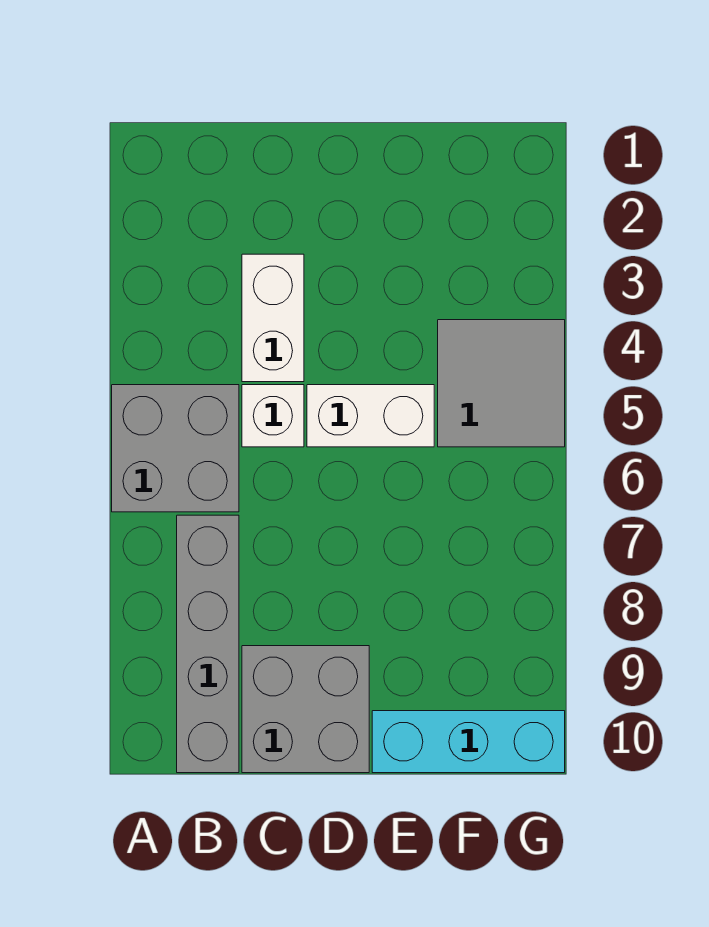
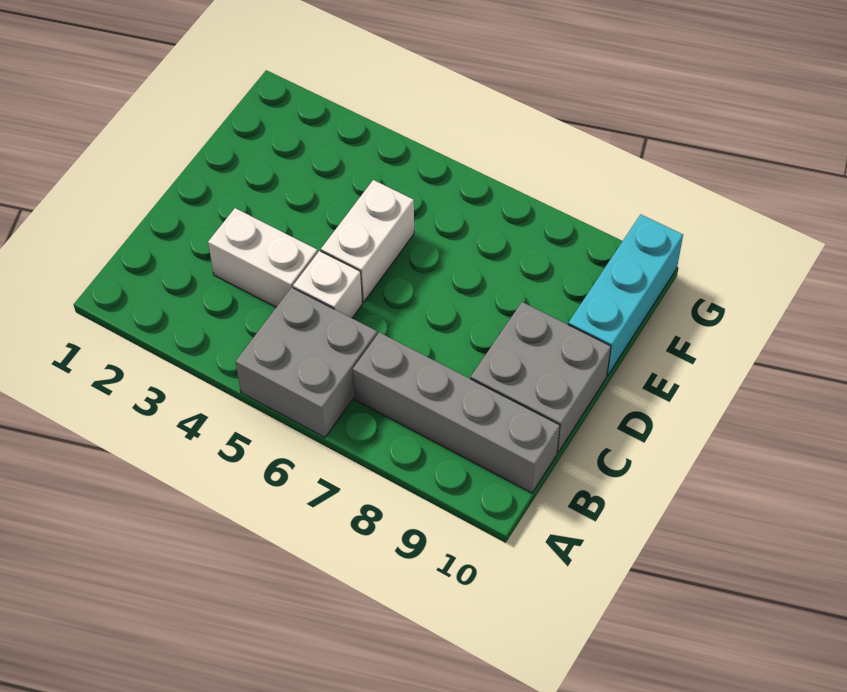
grey tile F4:G5 level 1 -> none

